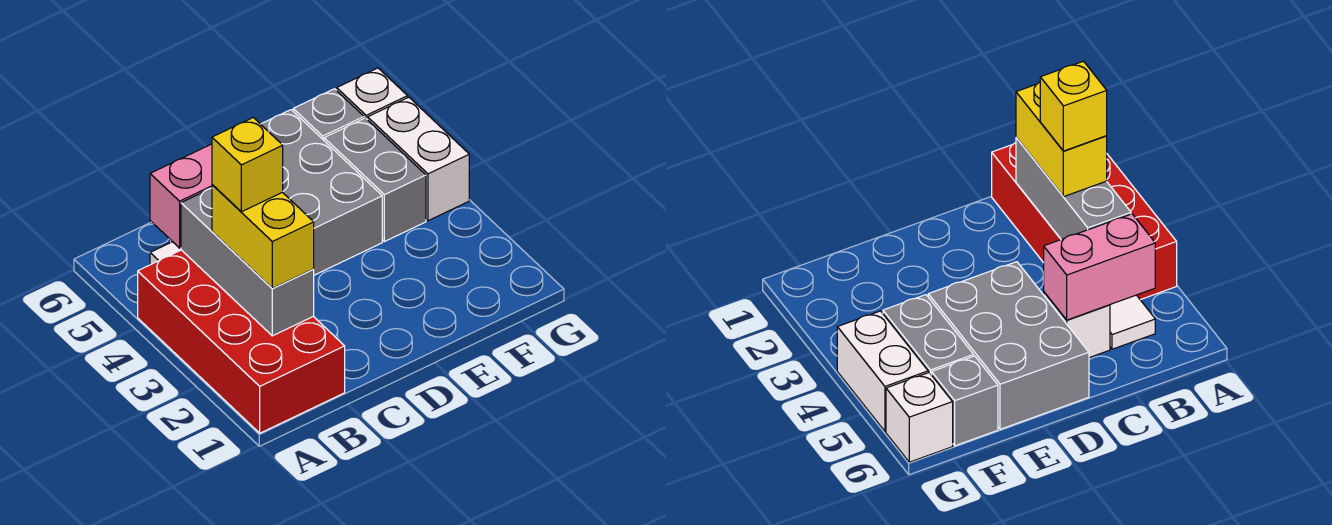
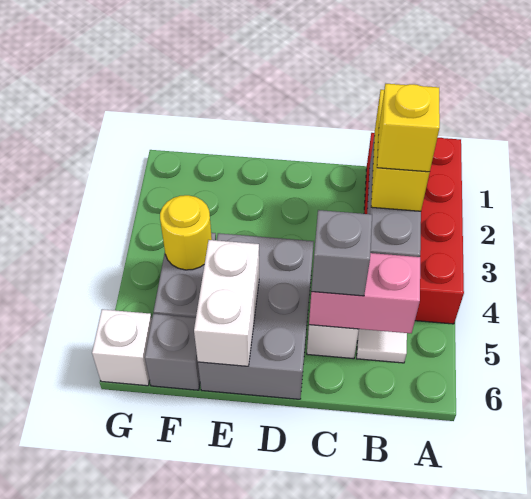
none -> grey brick C5 level 3
none -> yellow round brick F4 level 2
white brick G4:G5 level 1 -> white brick E5:E6 level 2

